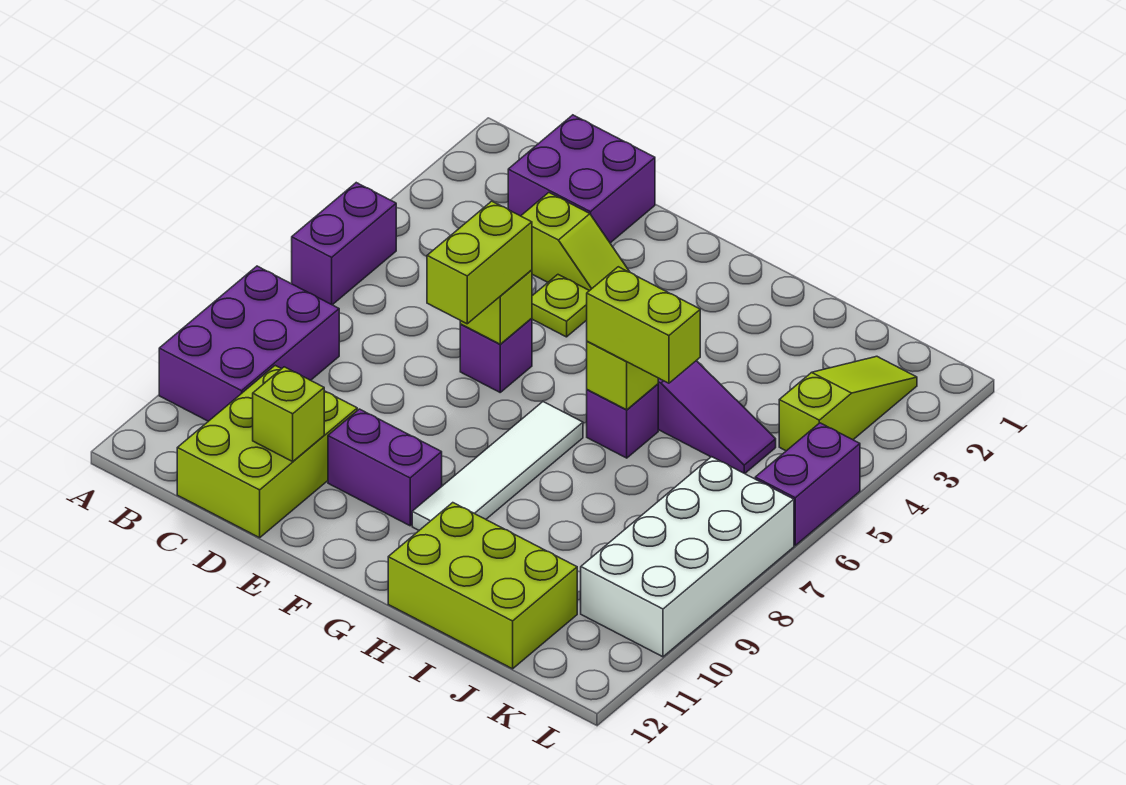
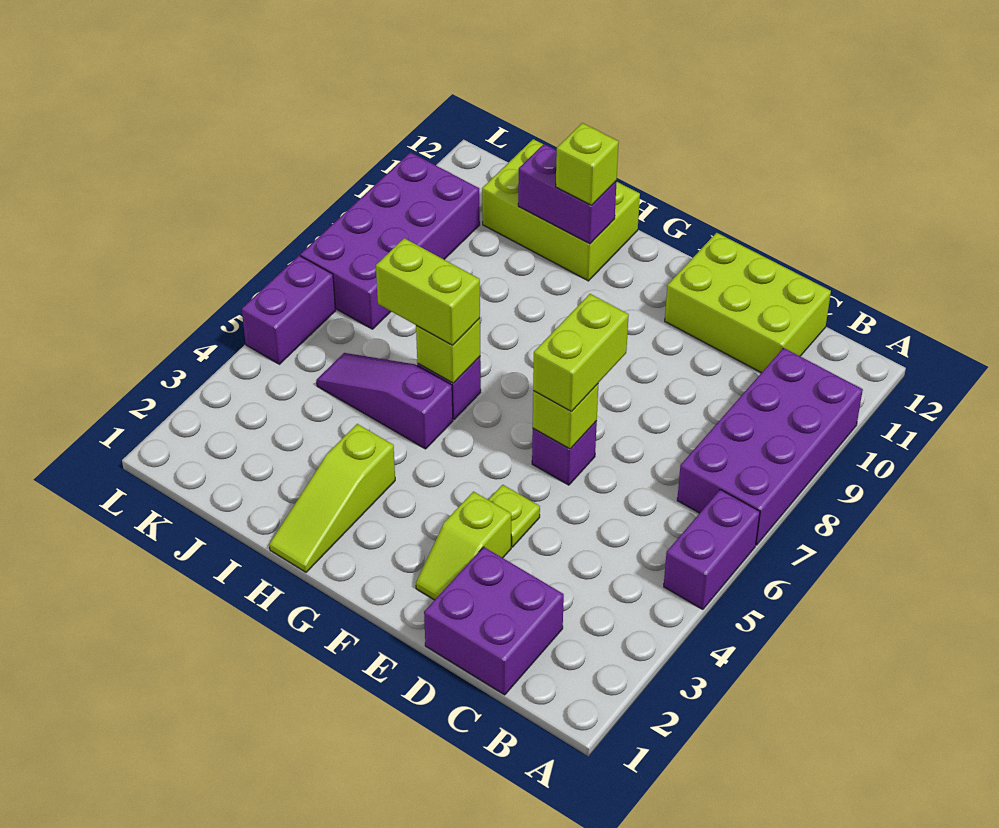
purple brick A8:B10 level 1 -> purple brick A7:B10 level 1
lime brick C10:D12 level 1 -> lime brick C11:E12 level 1
lime slope D3:E3 level 1 top D -> lime slope E2:E3 level 1 top 3
lime brick D11 level 2 -> lime brick H11 level 3
purple brick E10:F10 level 1 -> purple brick H11:I11 level 2
white tile G7:G10 level 1 -> none
lime slope K2:K4 level 1 top 4 -> lime slope H1:H3 level 1 top 3
white brick K7:L10 level 1 -> purple brick K7:L10 level 1

